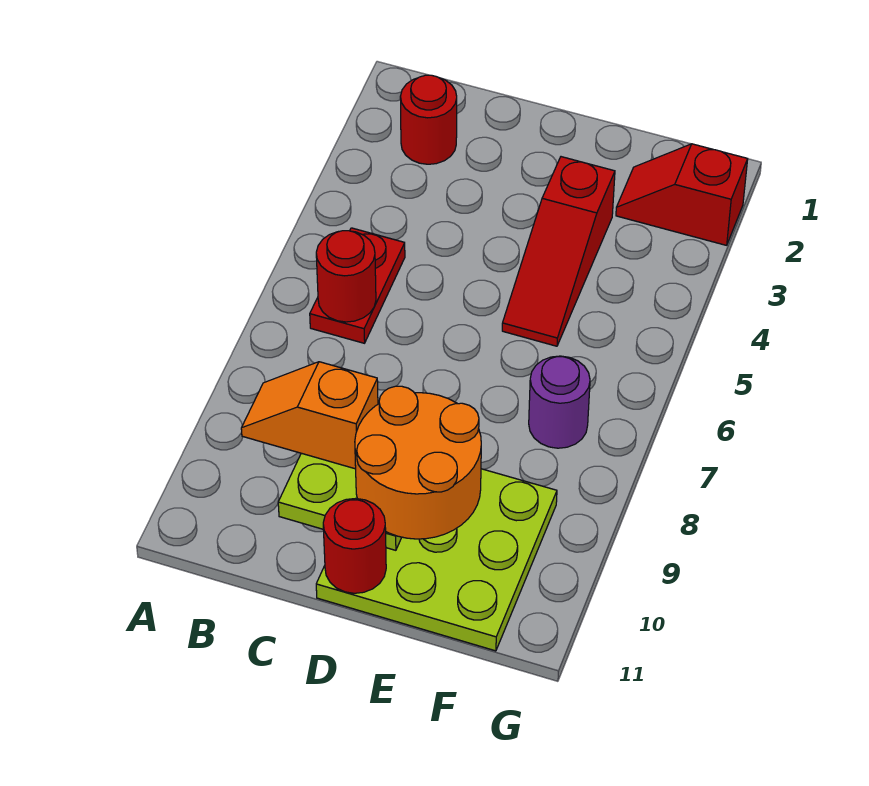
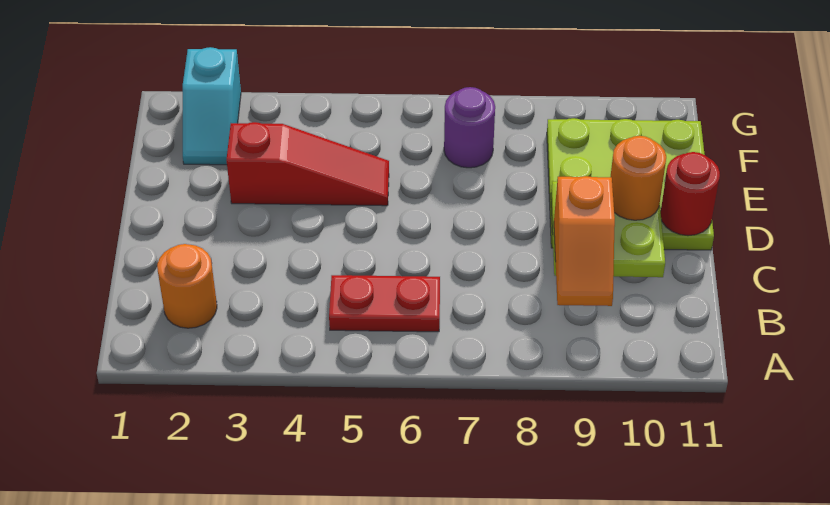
red round brick B2 level 1 -> orange round brick B2 level 1
red round brick B6 level 2 -> none
orange round brick D9:E10 level 3 -> orange round brick D10 level 3
red slope F2:G2 level 1 top G -> cyan slope F2:G2 level 1 top G

